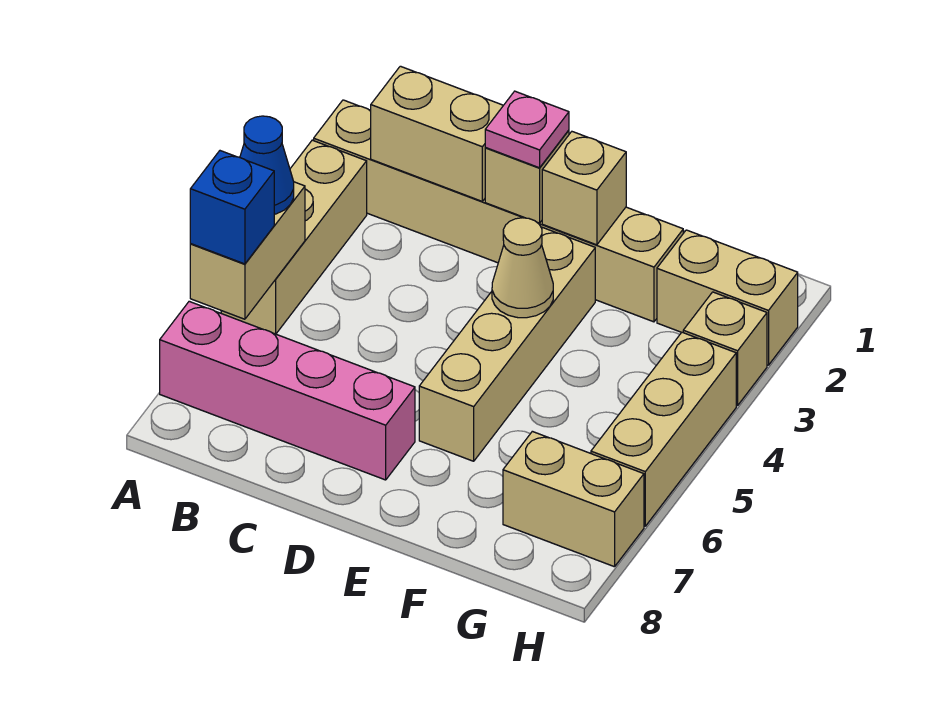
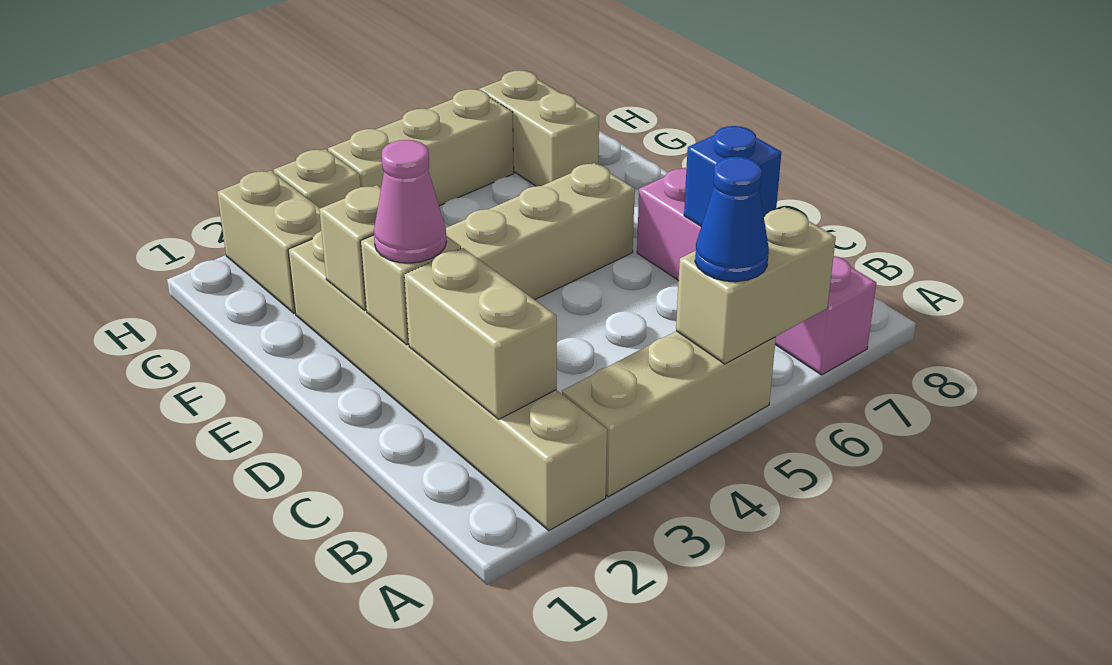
blue brick A6 level 3 -> blue brick C7 level 2
pink plate D2 level 3 -> pink cone D2 level 3
tan cone E4 level 2 -> none

